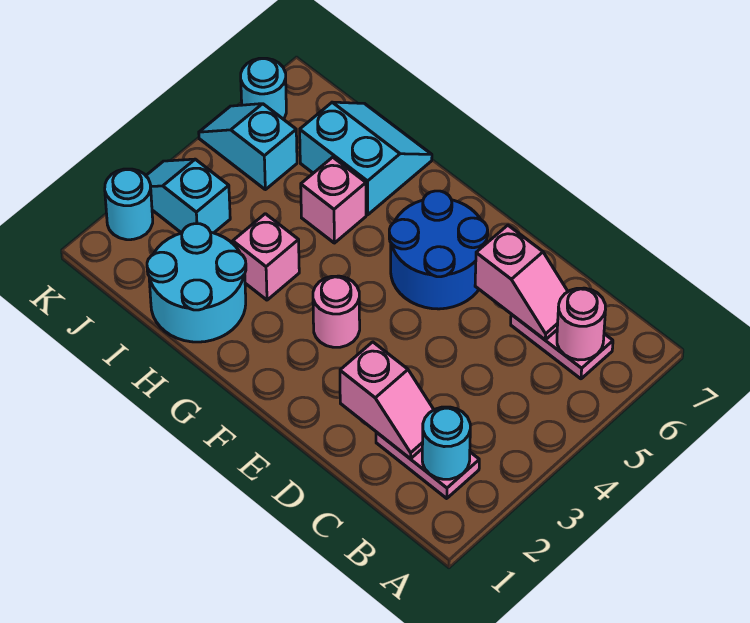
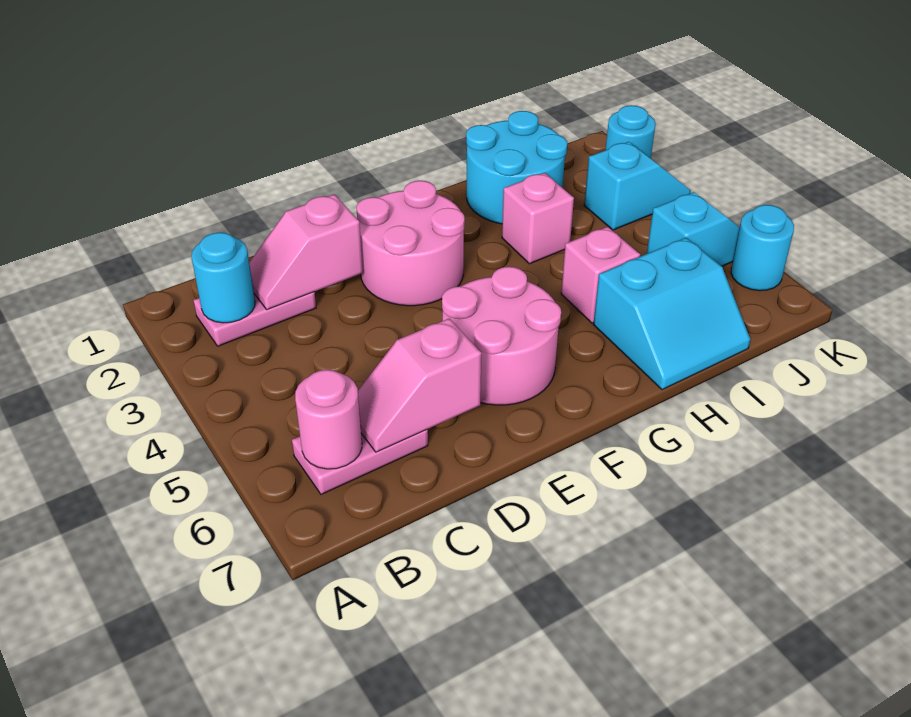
blue round brick E5:F6 level 1 -> pink round brick E5:F6 level 1
pink round brick F3 level 1 -> pink round brick E2:F3 level 1

